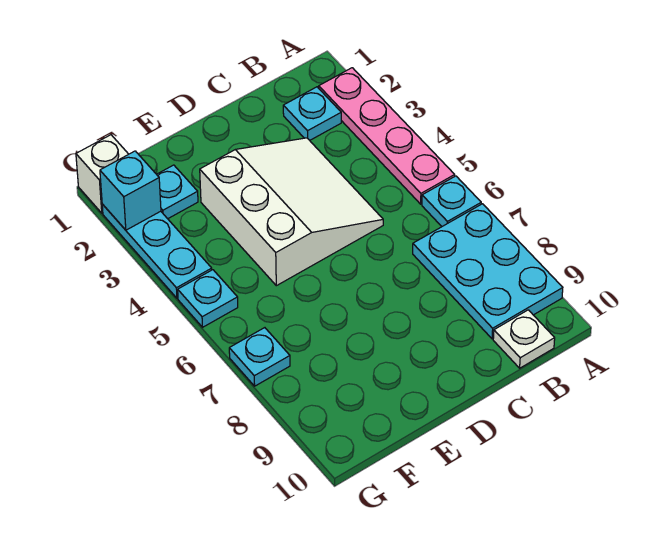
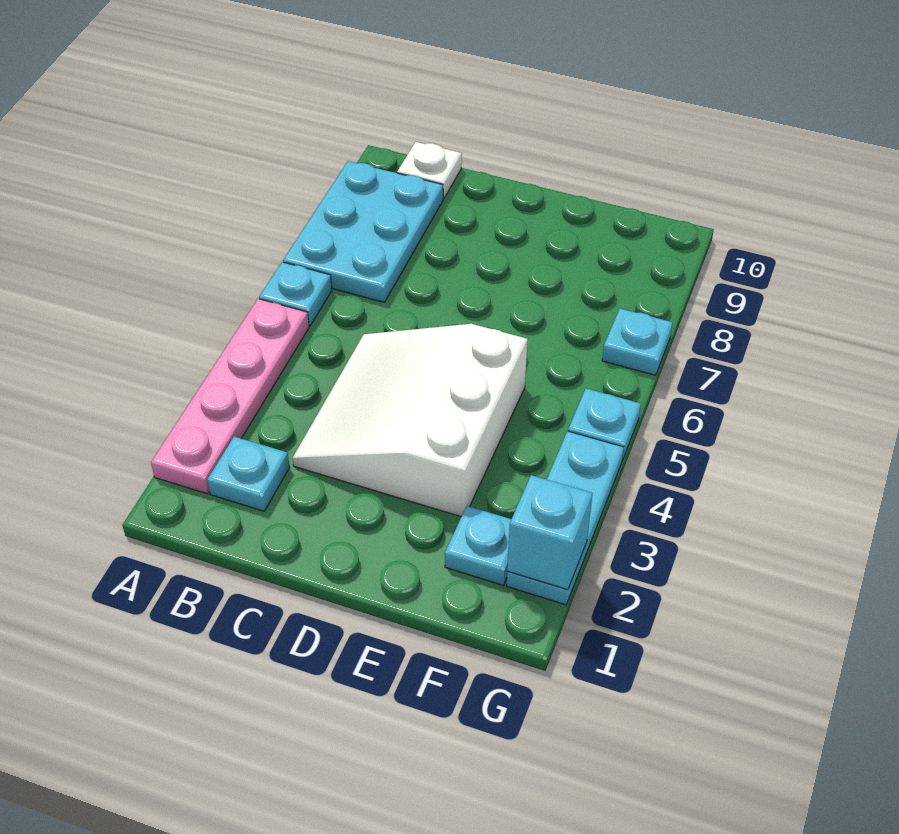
white brick G1 level 1 -> none

